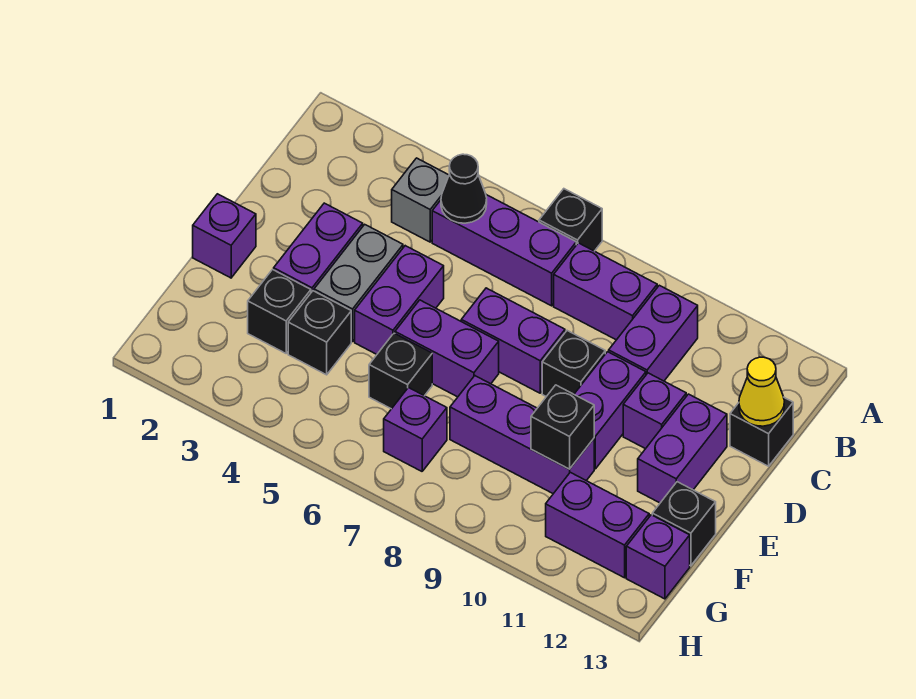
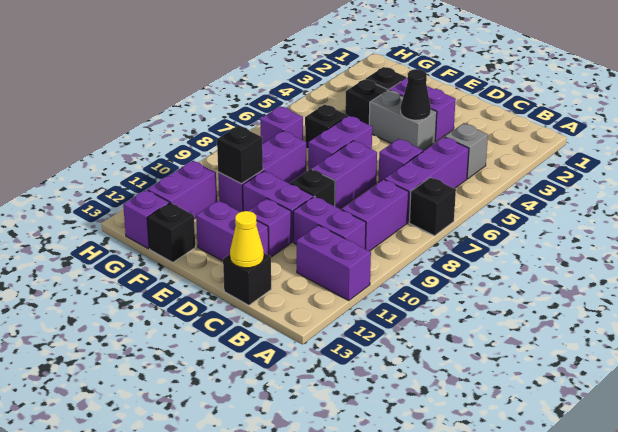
black cone B5 level 2 -> black cone D4 level 2
purple brick D5:E5 level 1 -> purple brick A11:B11 level 1
purple brick E1 level 1 -> purple brick C6 level 1

